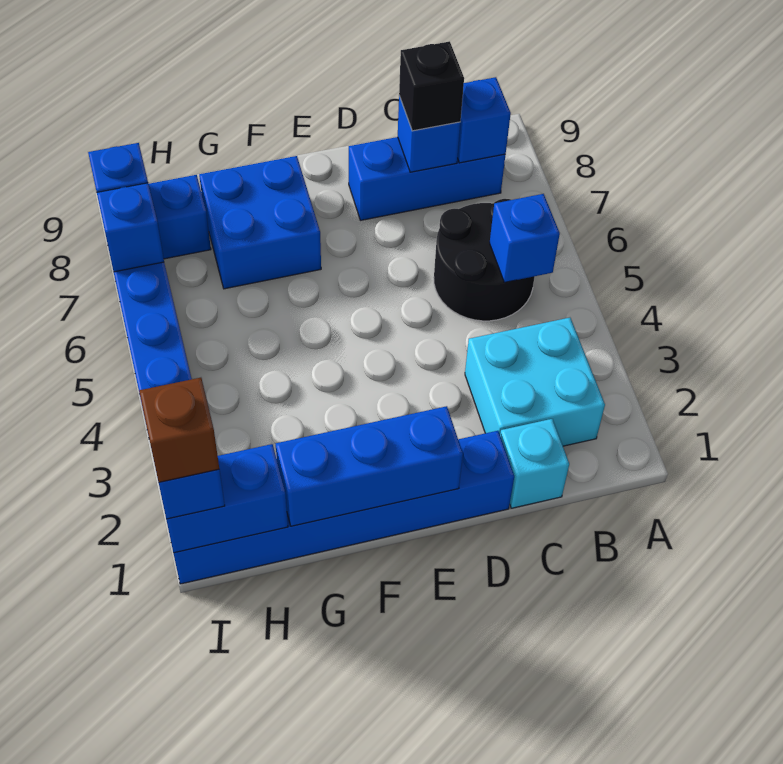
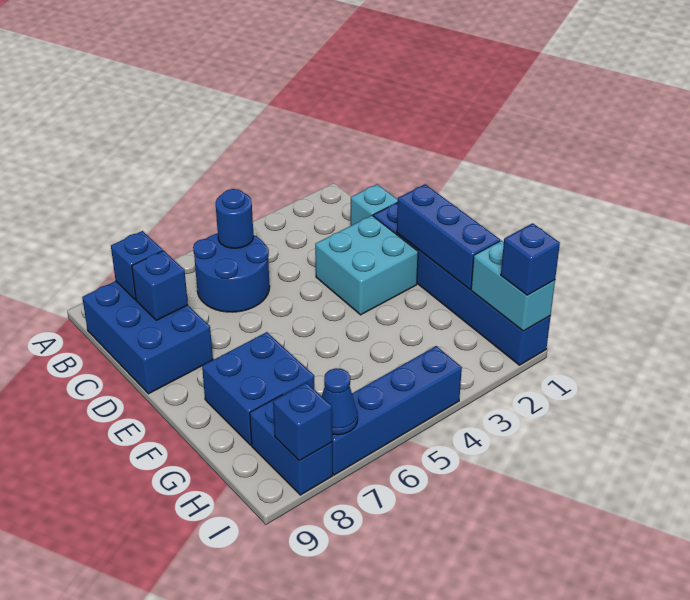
cyan brick B2:C3 level 1 -> cyan brick D2:E3 level 1
black round brick B5:C6 level 1 -> blue round brick B5:C6 level 1
blue brick B5 level 2 -> blue round brick B5 level 2
blue brick B8:D8 level 1 -> blue brick B8:D9 level 1
black brick C8 level 3 -> none
blue brick H1:I1 level 2 -> cyan brick H1:I1 level 2
brown brick I1 level 4 -> none
blue brick I7 level 2 -> blue cone I7 level 2

